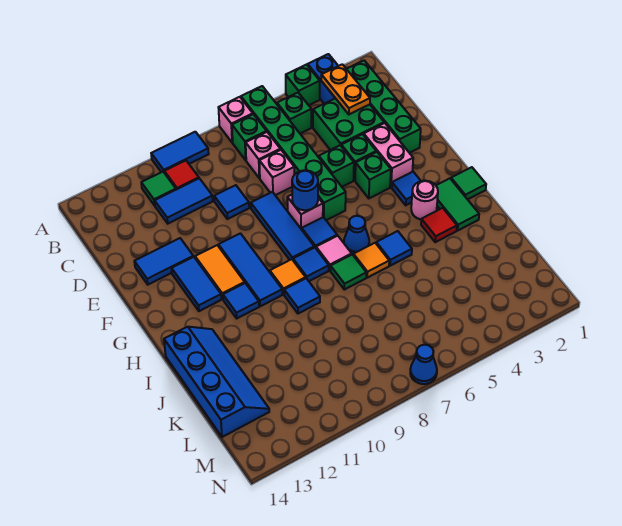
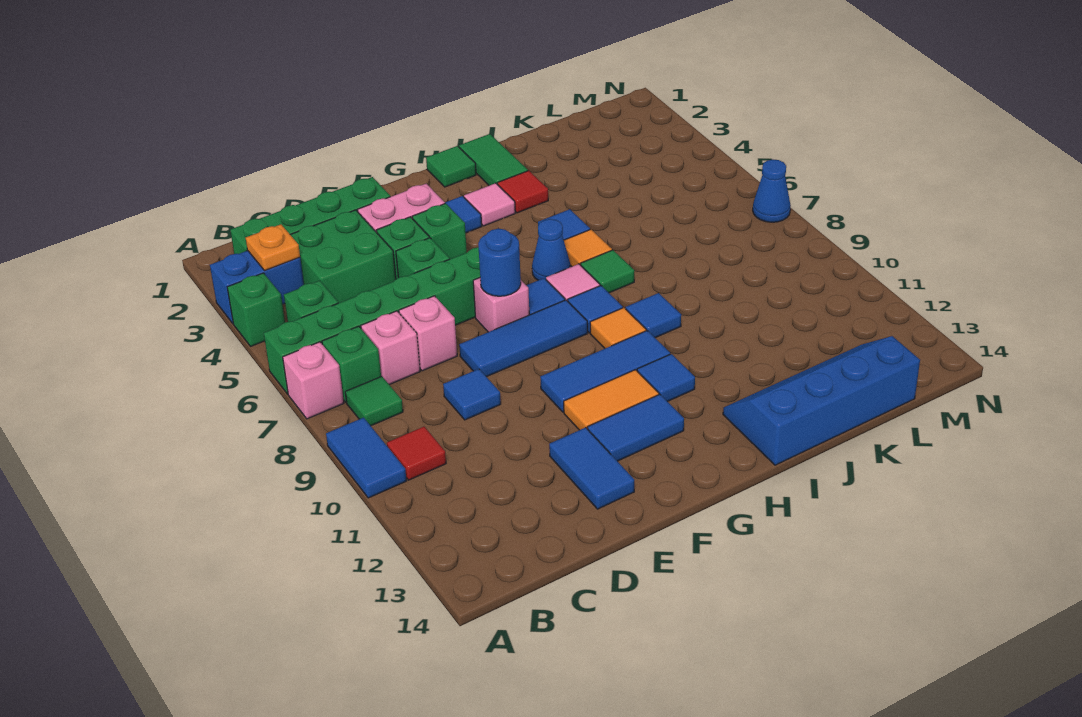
orange plate B3:C3 level 2 -> orange plate B3 level 2
green tile B11 level 1 -> green tile B8 level 1
blue tile C10:C11 level 1 -> none
green tile H2:I2 level 1 -> green tile I1:I2 level 1
pink round brick H3 level 1 -> pink tile H3 level 1

